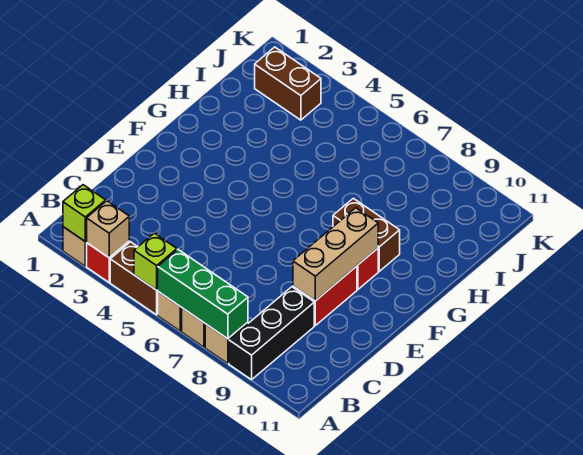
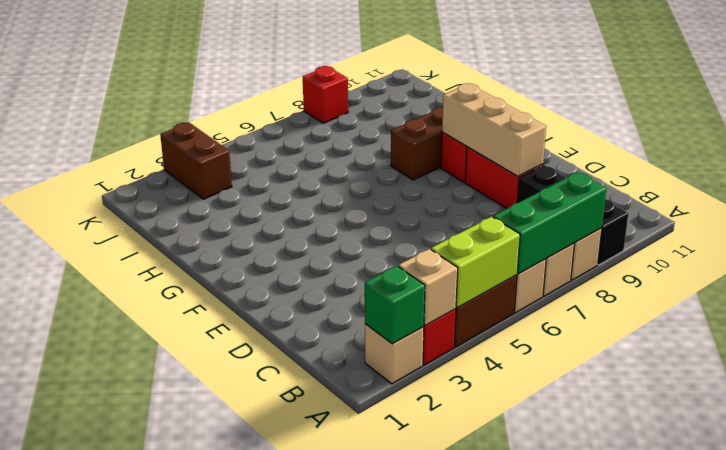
lime brick A2 level 2 -> green brick A2 level 2
lime brick A5 level 2 -> lime brick A4:A5 level 2
brown brick J2:J3 level 1 -> brown brick J3:K3 level 1
none -> red brick K8 level 1

